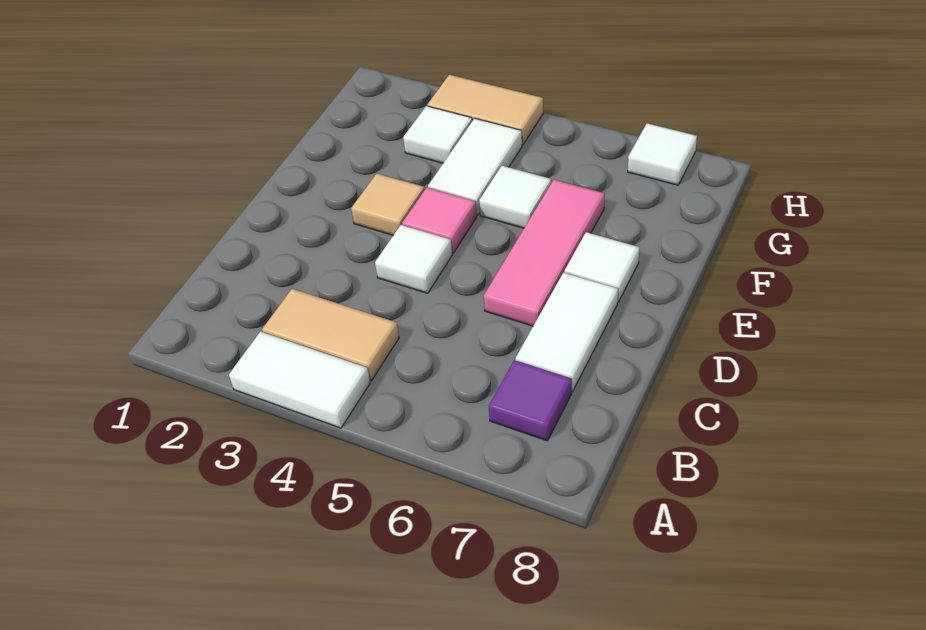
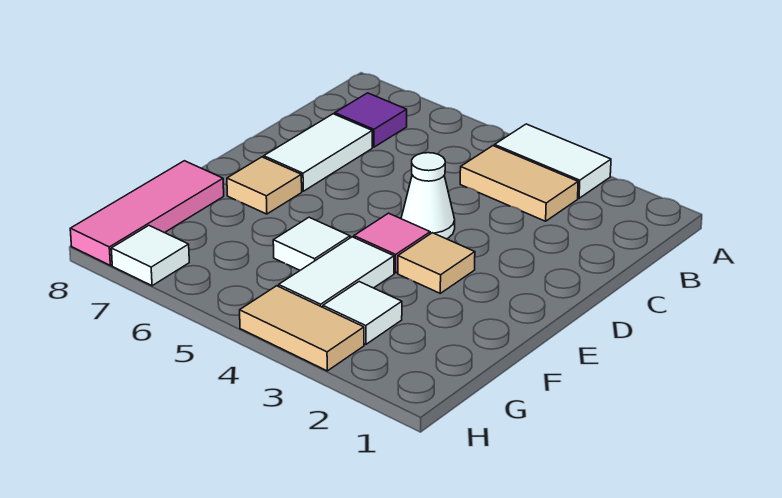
white tile D4 level 1 -> white cone D4 level 1
pink tile D6:F6 level 1 -> pink tile F8:H8 level 1
white tile E7 level 1 -> tan tile E7 level 1

